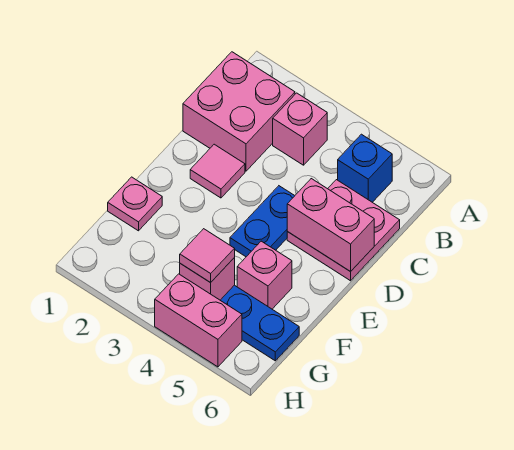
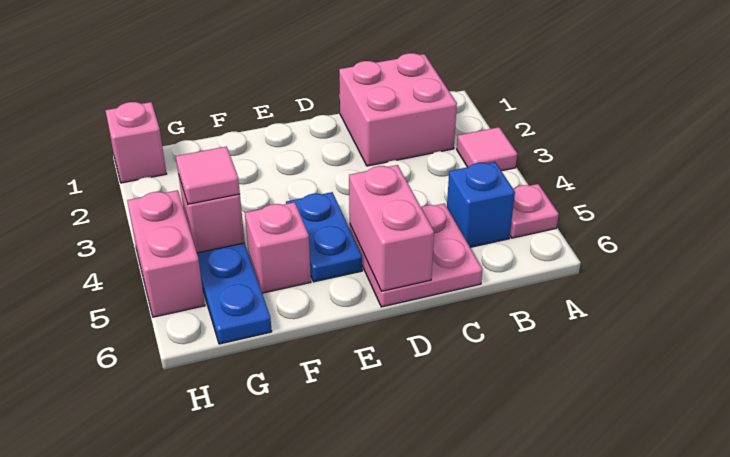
pink brick B3 level 1 -> pink brick H1 level 1
pink tile D2 level 1 -> pink tile A3 level 1
blue plate D4:E4 level 1 -> blue plate E4:E5 level 1
pink plate F1 level 1 -> pink plate A5 level 1

